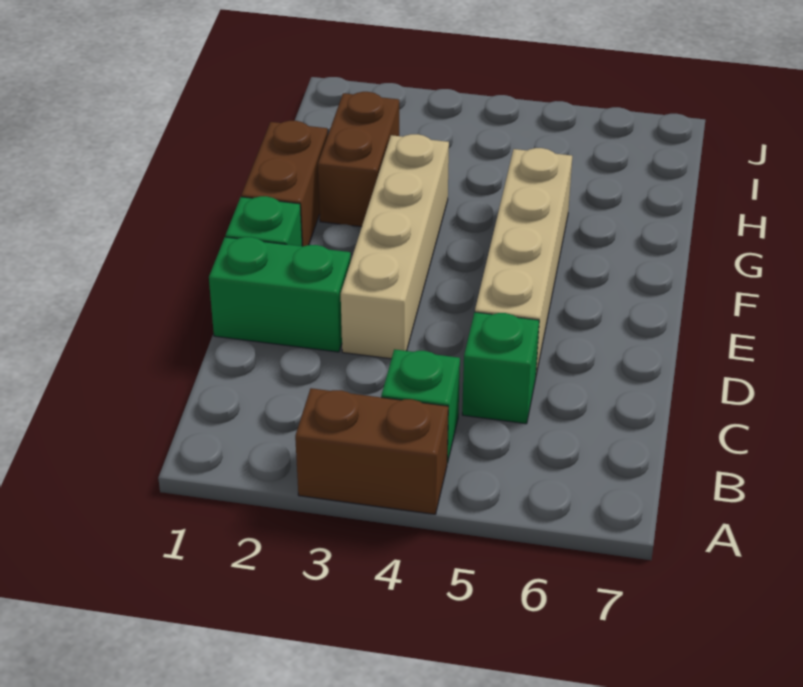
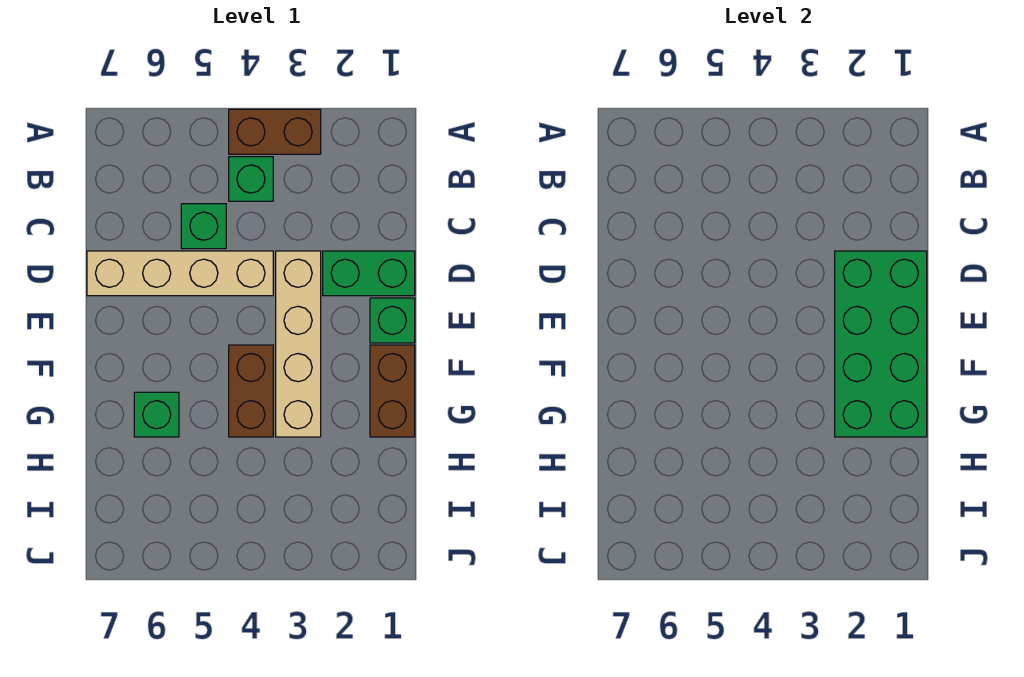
none -> green brick D1:G2 level 2
tan brick D5:G5 level 1 -> tan brick D4:D7 level 1
brown brick G2:H2 level 1 -> brown brick F4:G4 level 1
none -> green brick G6 level 1

